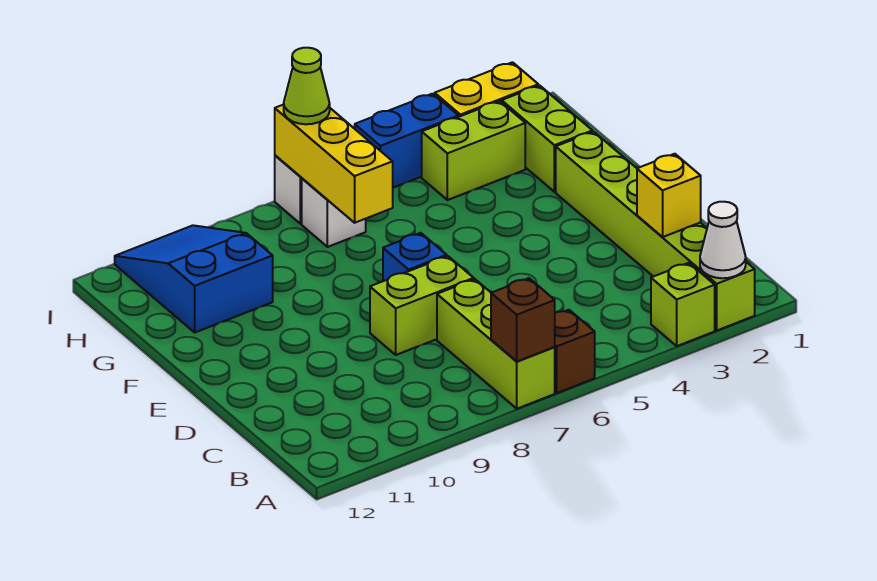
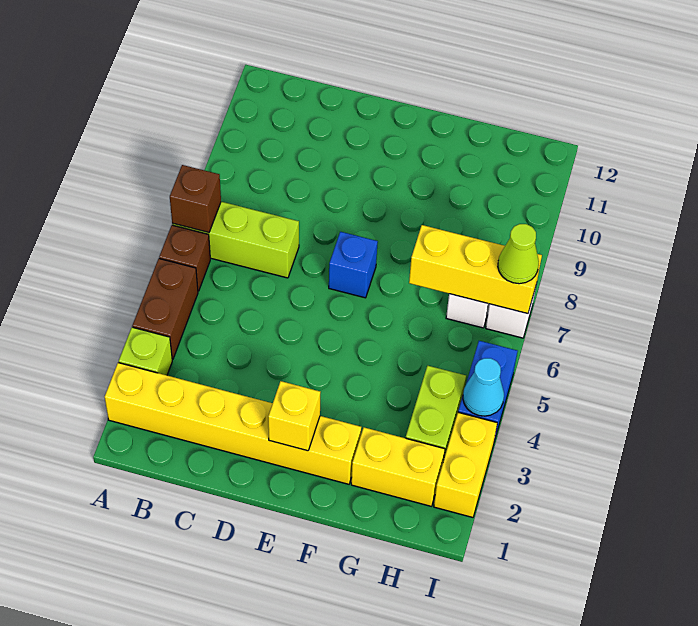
lime brick A2:F2 level 1 -> yellow brick A2:F2 level 1
white cone A2 level 2 -> none
none -> brown brick A4:A5 level 1
yellow brick C2 level 2 -> yellow brick E2 level 2
lime brick D7:D8 level 1 -> none
lime brick G2:H2 level 1 -> yellow brick G2:H2 level 1
blue slope G10:I11 level 1 top G -> none
none -> cyan cone I4 level 2

